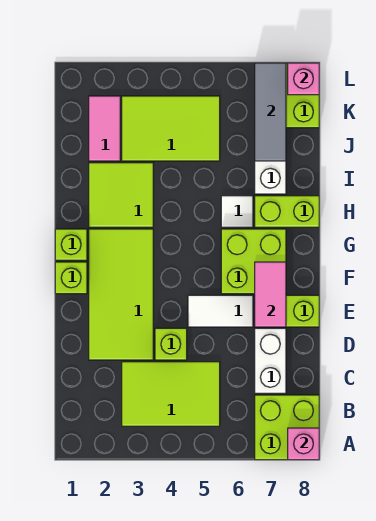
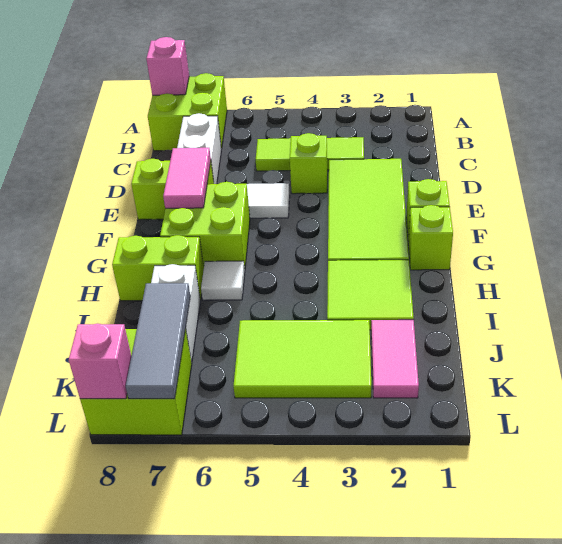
lime tile B3:C5 level 1 -> lime tile C3:C5 level 1

